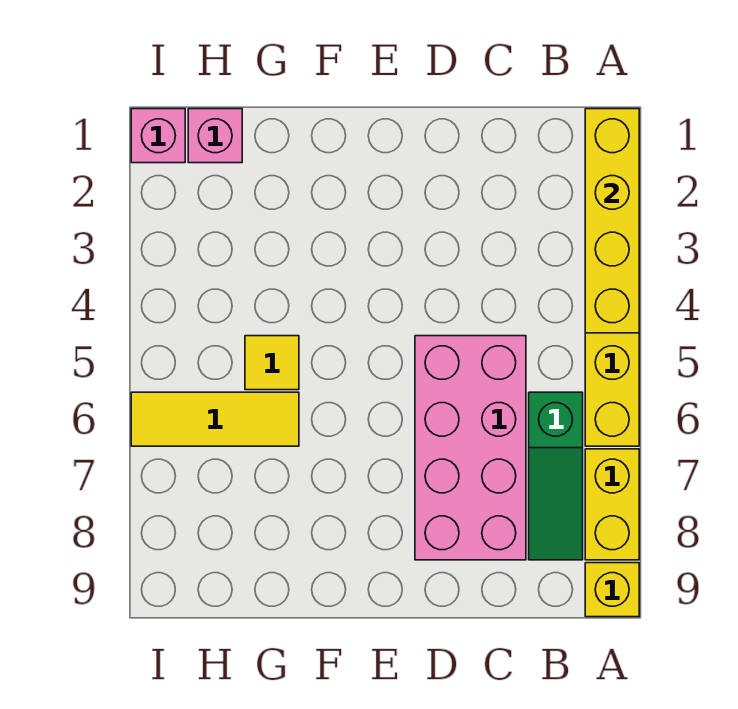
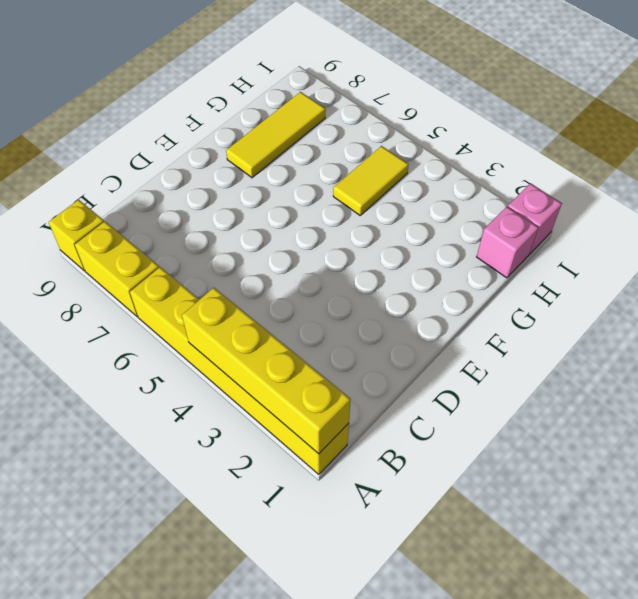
green slope B6:B8 level 1 top 6 -> none
pink brick C5:D8 level 1 -> none
yellow tile G5 level 1 -> yellow tile G5:H5 level 1
yellow tile G6:I6 level 1 -> yellow tile F8:H8 level 1

